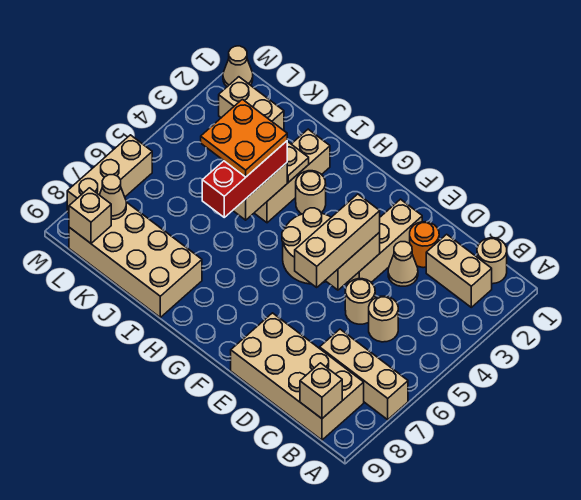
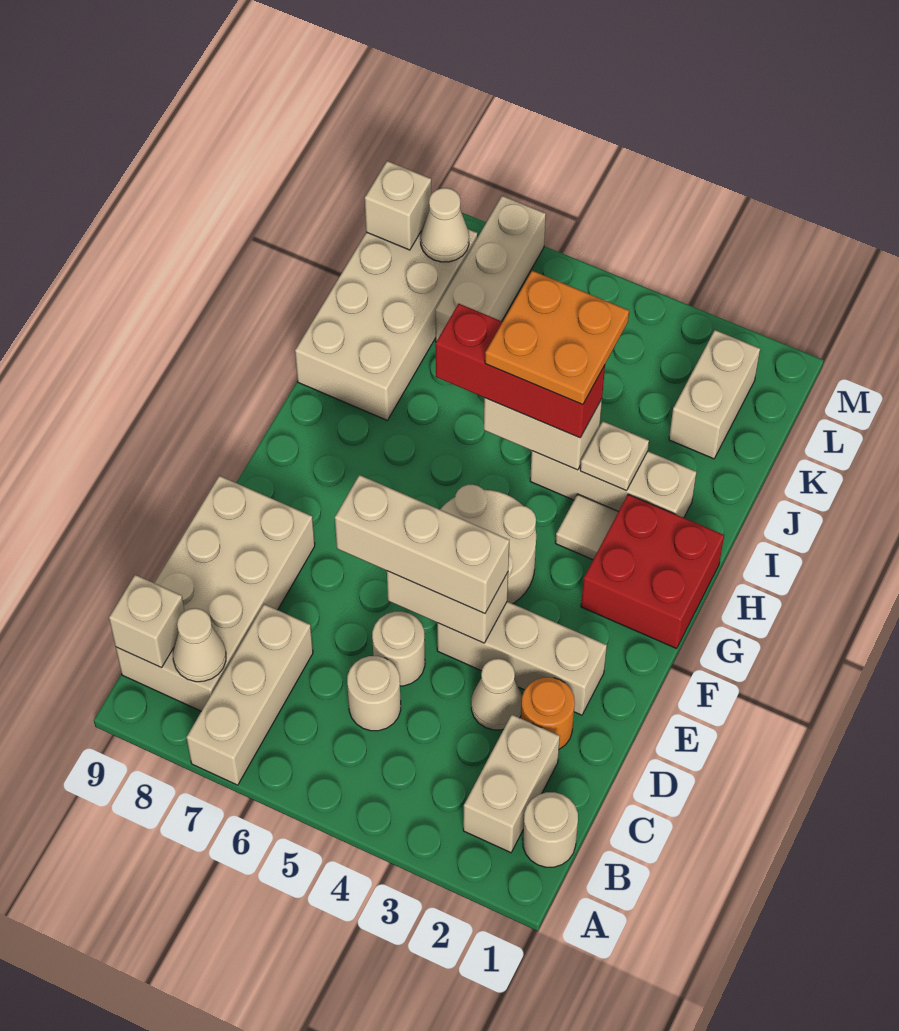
none -> red brick G1:H2 level 1
tan round brick H3 level 1 -> tan tile H3 level 1
tan cone M1 level 1 -> tan cone B8 level 2
tan brick M6:M8 level 1 -> tan brick K7:M7 level 1

